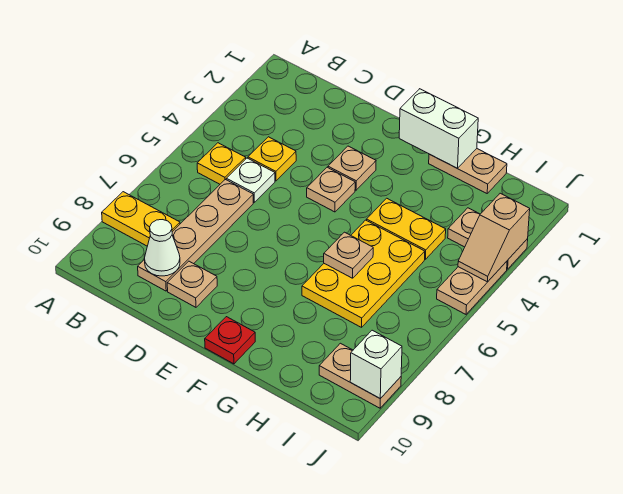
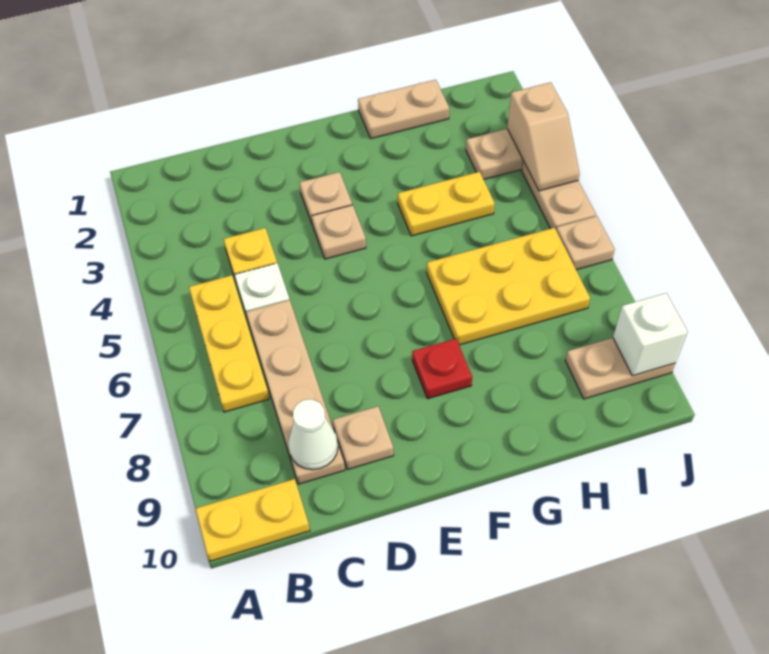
yellow plate A8:B8 level 1 -> yellow plate A10:B10 level 1
yellow plate B5 level 1 -> yellow plate B5:B7 level 1
white brick F1:G1 level 2 -> none
red plate F10 level 1 -> red plate F8 level 1
yellow plate G5:H7 level 1 -> yellow plate G6:I7 level 1
tan plate G6 level 2 -> tan plate J6 level 1

